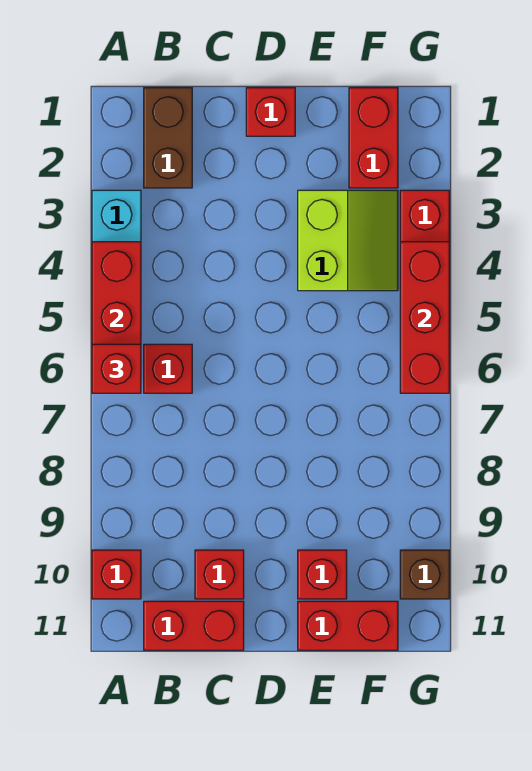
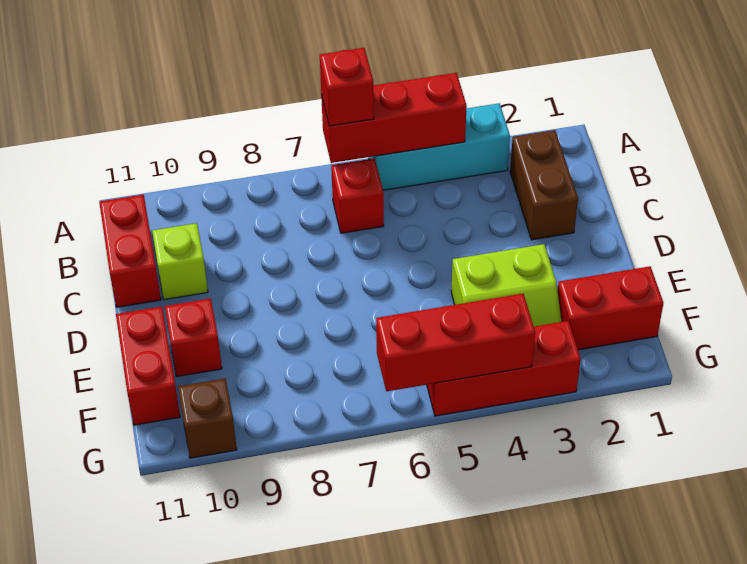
red brick A10 level 1 -> none
brown brick B1:B2 level 1 -> brown brick B2:C2 level 1
red brick C10 level 1 -> lime brick C10 level 1
red brick D1 level 1 -> none

